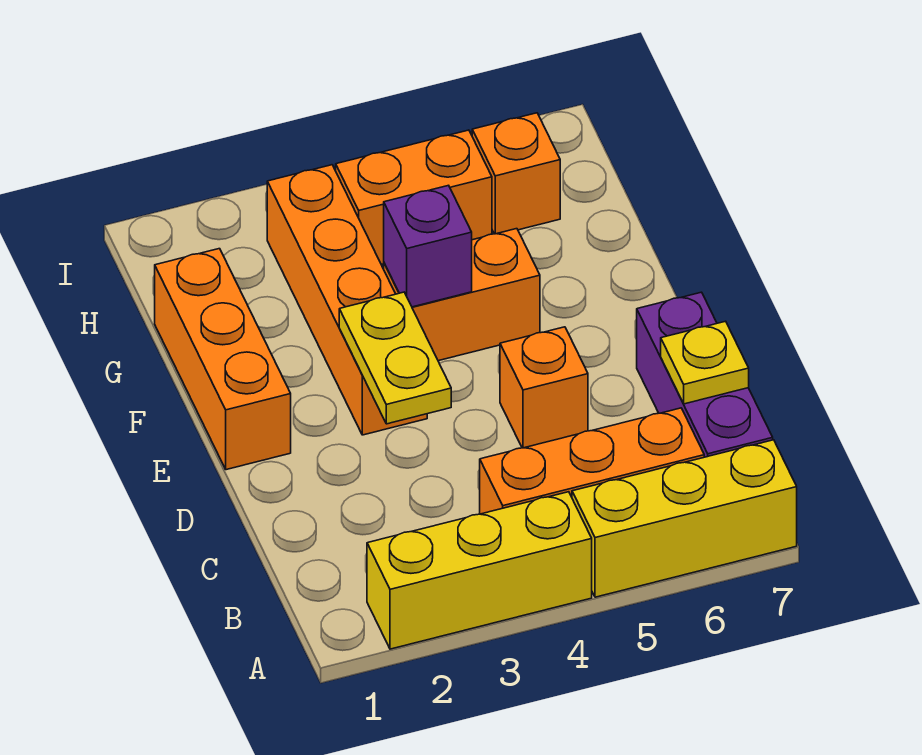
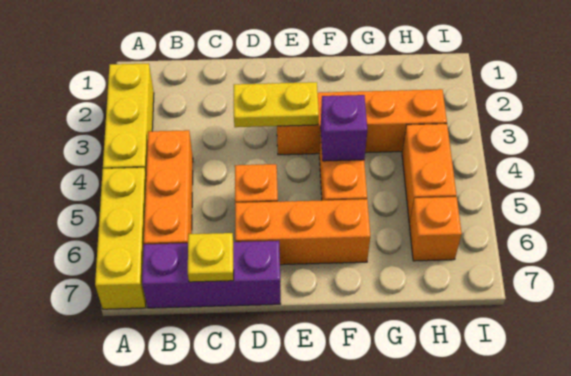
orange brick E1:G1 level 1 -> orange brick D6:F6 level 1

